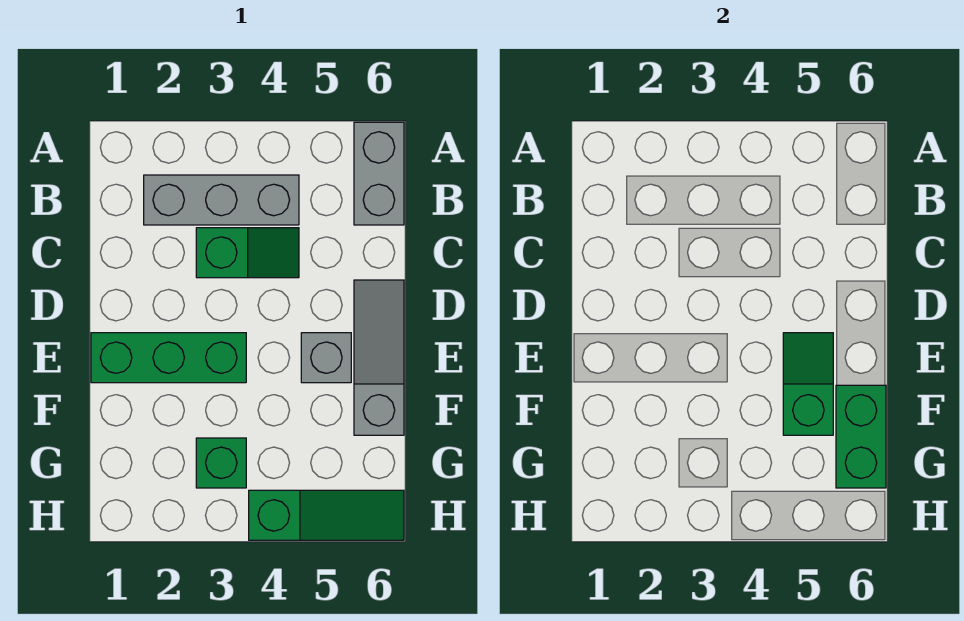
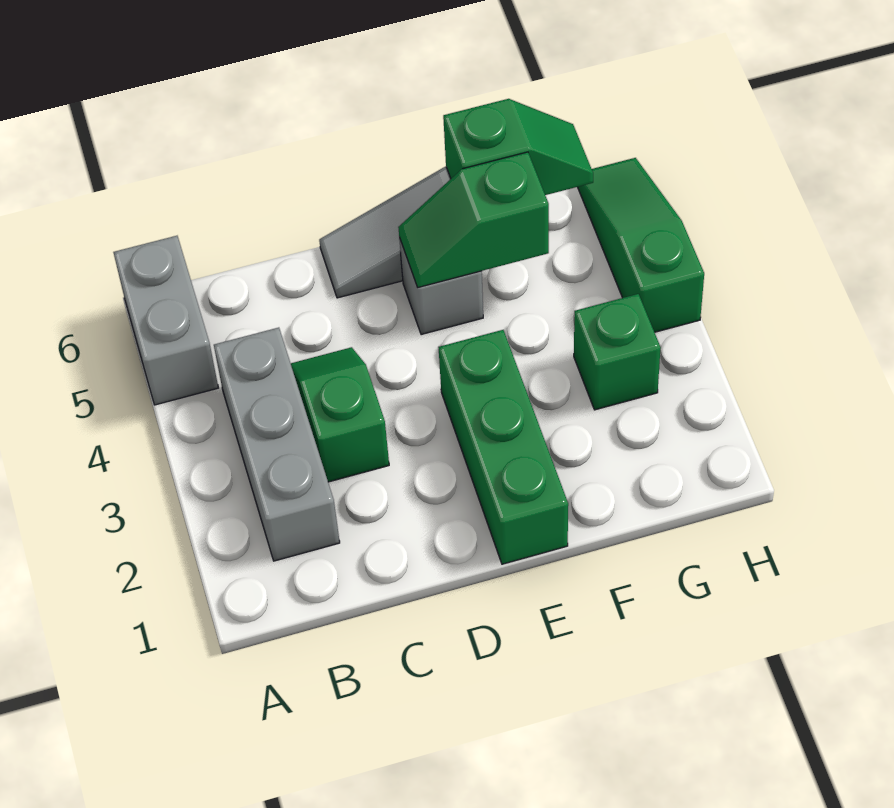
grey brick A6:B6 level 1 -> grey brick A5:A6 level 1
green brick F6:G6 level 2 -> green slope F6:G6 level 2 top F

